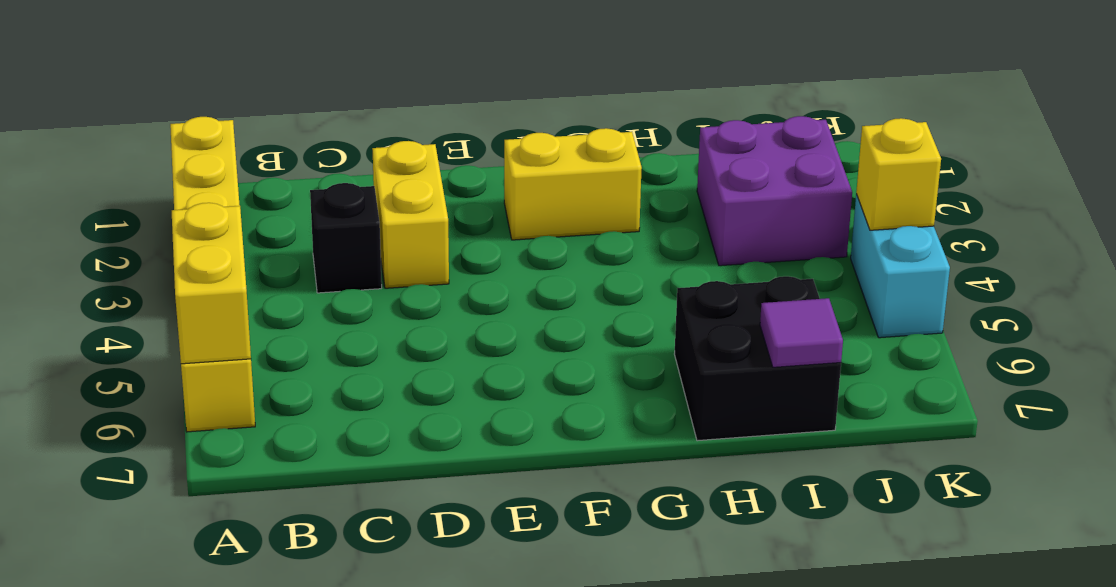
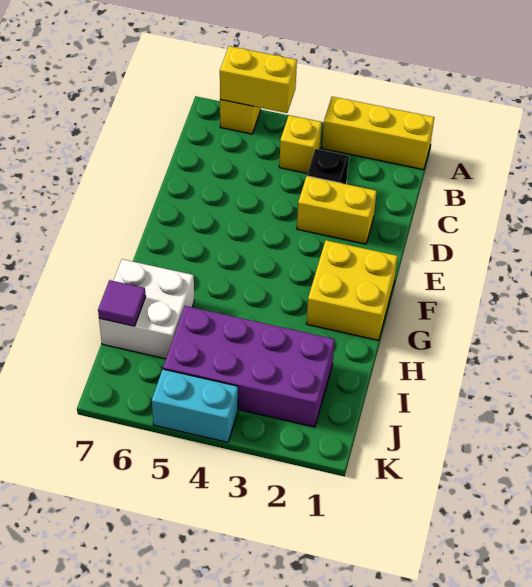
yellow brick F2:G2 level 1 -> yellow brick F1:G2 level 1
black brick H6:I7 level 1 -> white brick H6:I7 level 1
purple brick I2:J3 level 1 -> purple brick I2:J5 level 1
yellow brick K4 level 2 -> yellow brick B4 level 1

